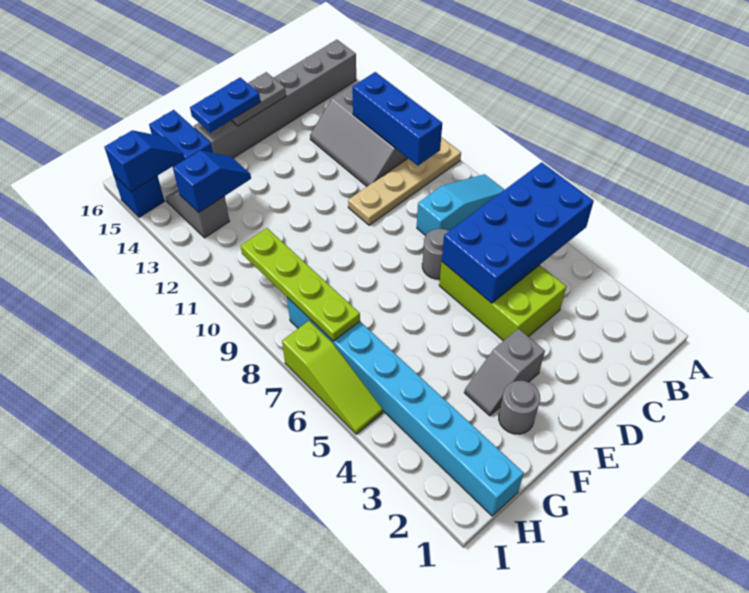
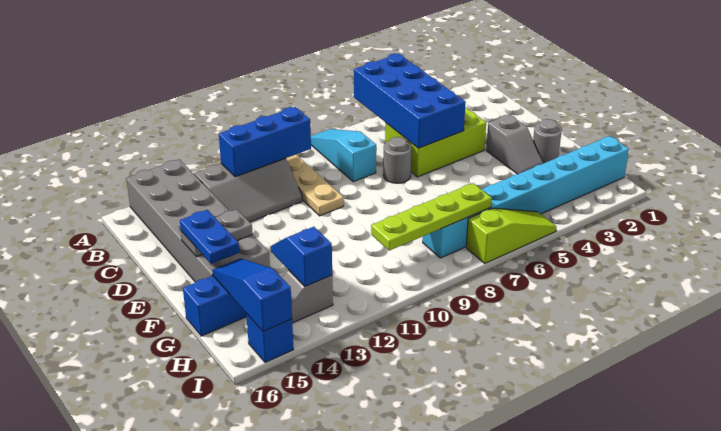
grey brick A15:F15 level 1 -> grey brick A14:F15 level 1
grey plate D15:E15 level 2 -> grey plate E14:E15 level 2
blue slope H15:I15 level 2 top I -> blue slope G15:I15 level 2 top I

